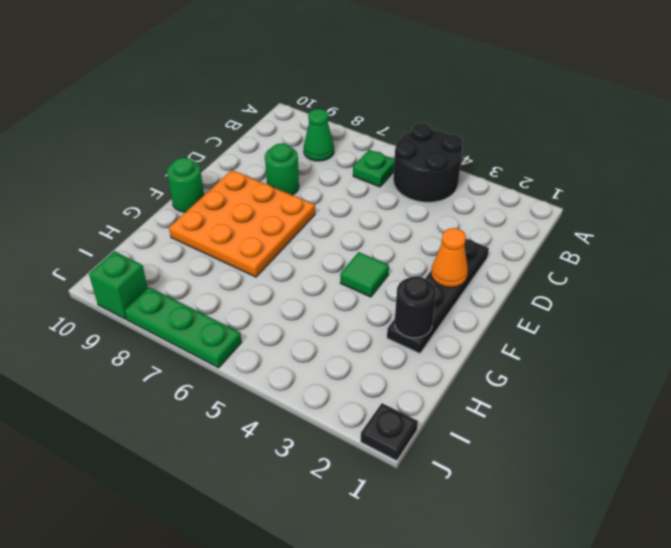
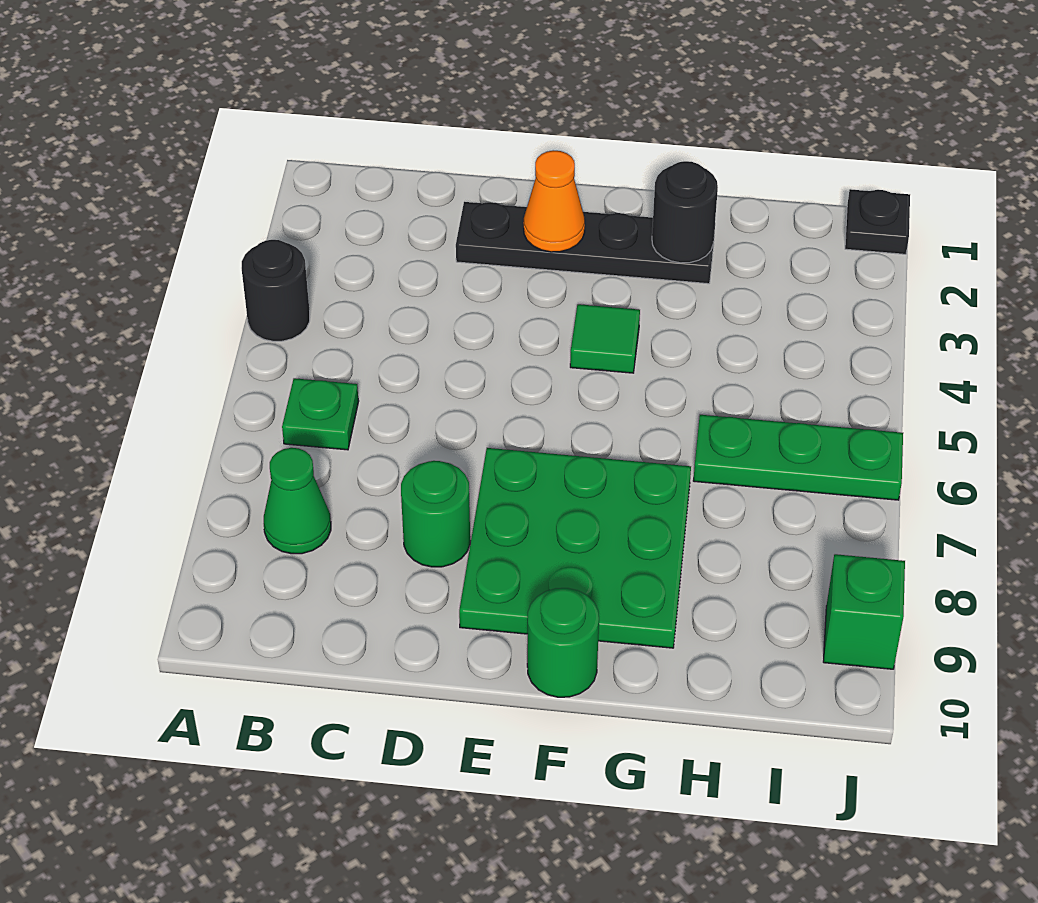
black round brick A4:B5 level 1 -> black round brick A4 level 1
orange plate E7:G9 level 1 -> green plate E7:G9 level 1
green plate J6:J8 level 1 -> green plate H6:J6 level 1

